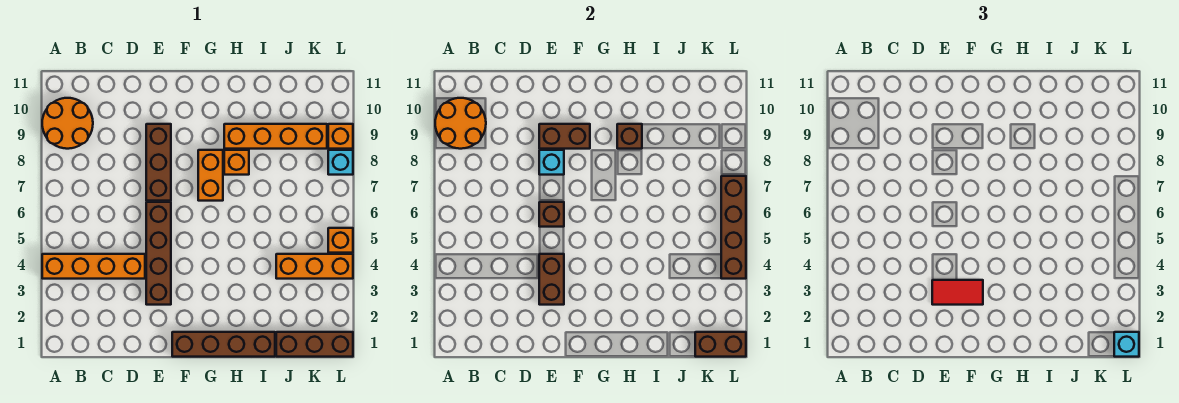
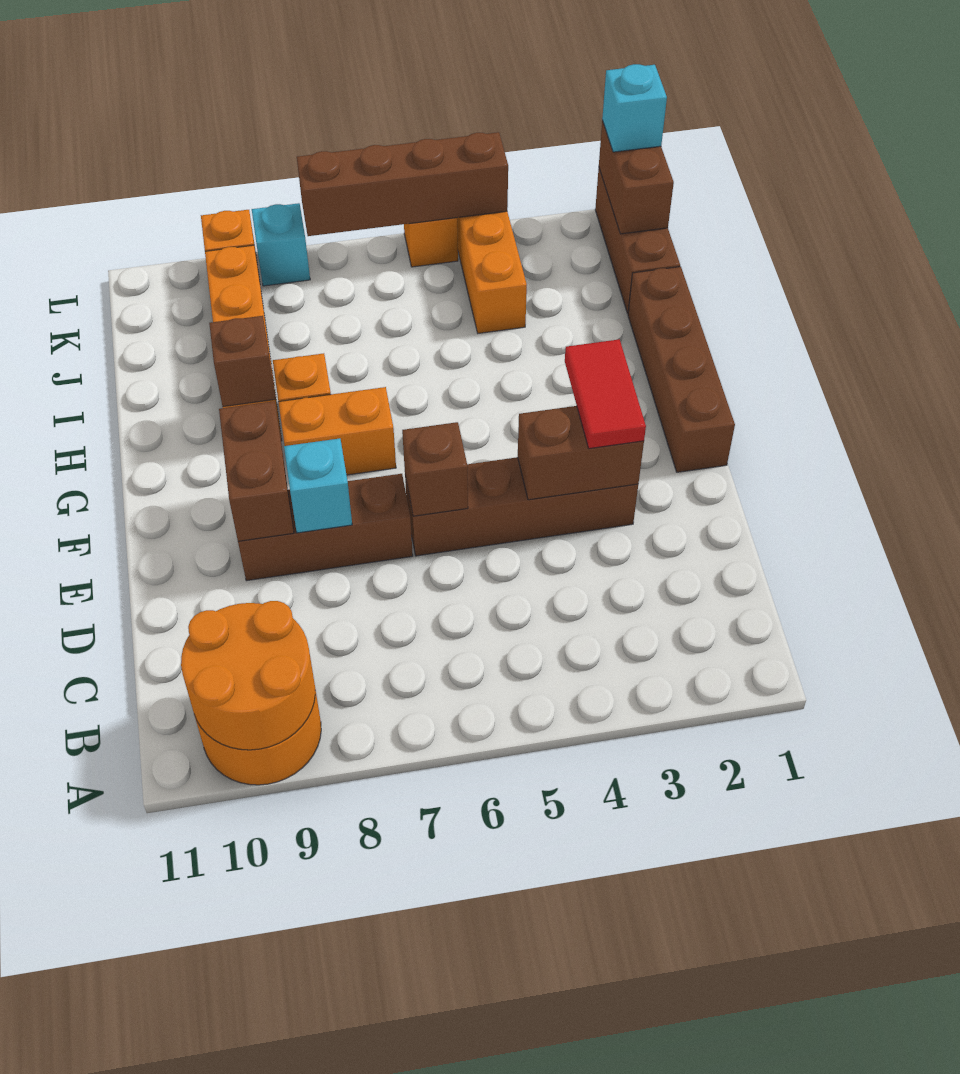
orange brick A4:D4 level 1 -> none

